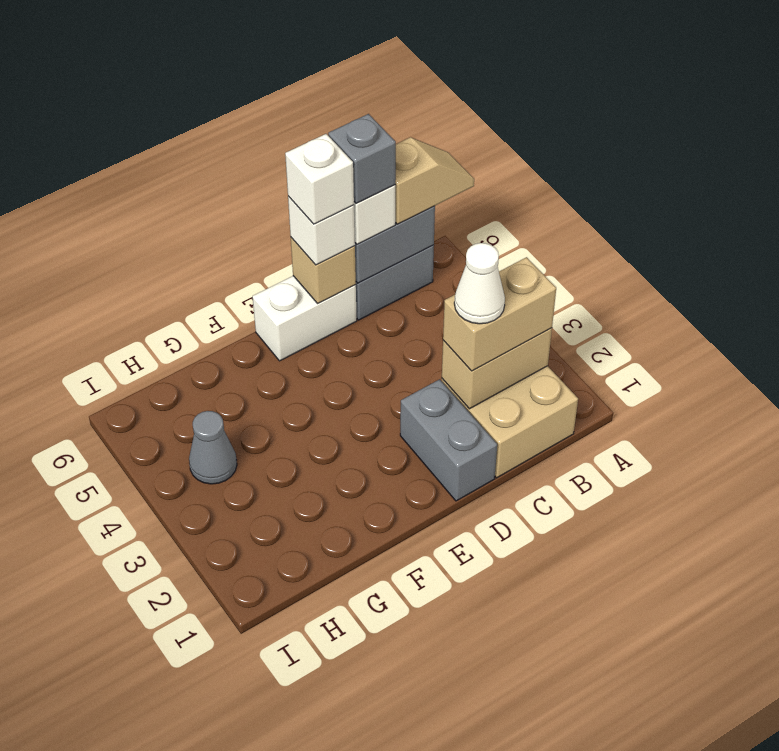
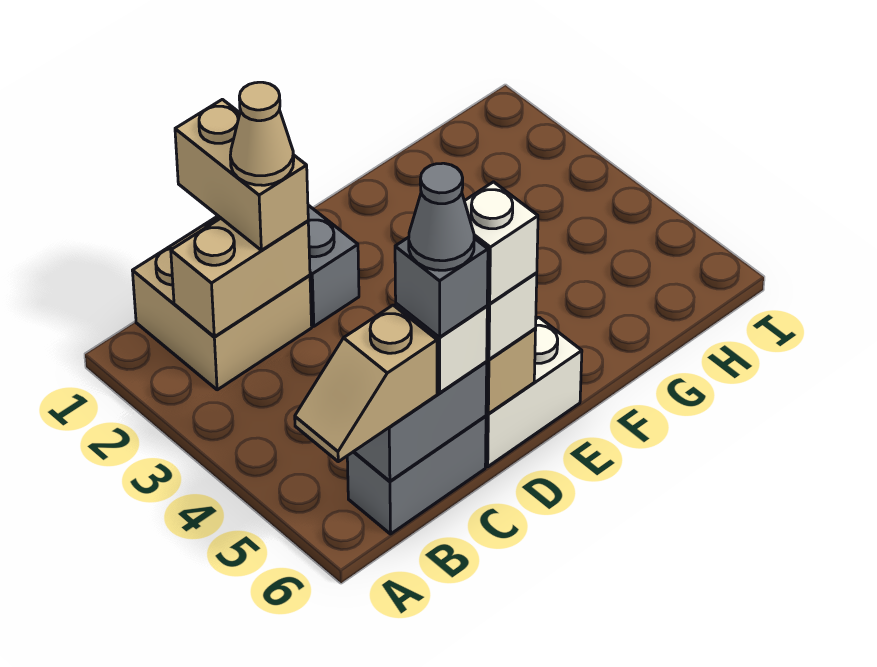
tan brick B2:C2 level 3 -> tan brick C1:C2 level 3
white cone C2 level 4 -> tan cone C2 level 4
grey cone H4 level 1 -> grey cone C6 level 5

